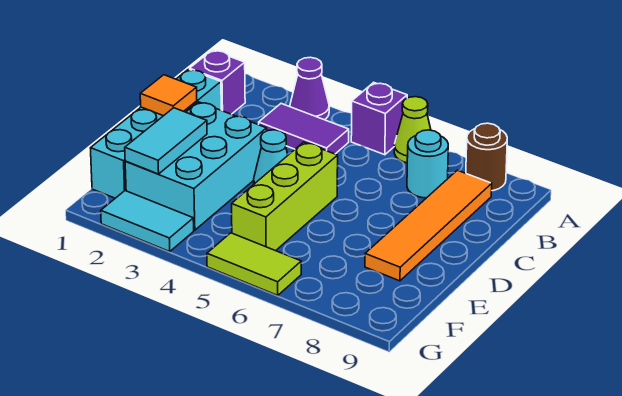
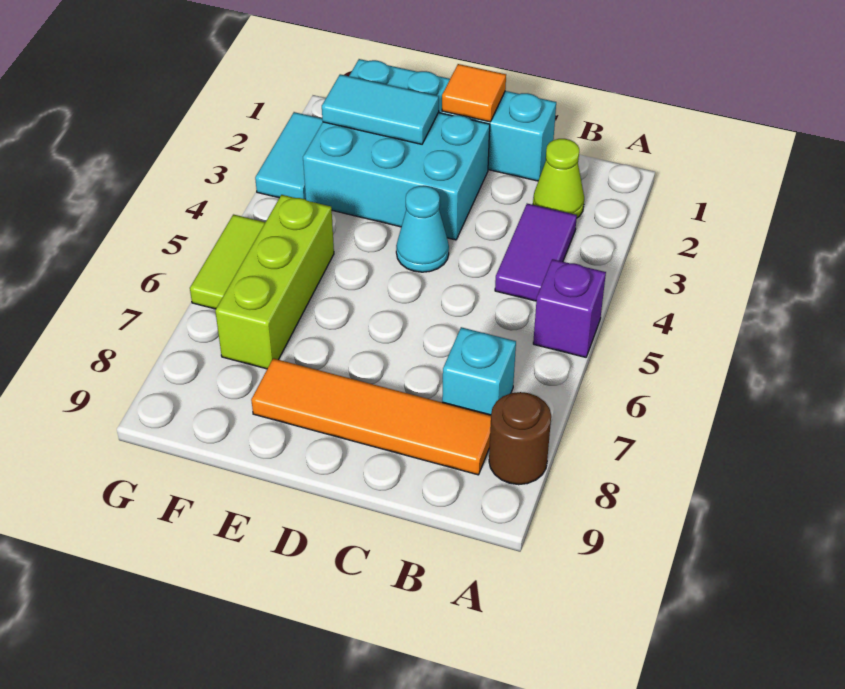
purple cone A3 level 1 -> none
lime cone A6 level 1 -> lime cone B2 level 1
purple brick B1 level 1 -> none
cyan round brick B7 level 1 -> cyan brick B7 level 1
lime brick D5:F5 level 1 -> lime brick F5:F7 level 1

